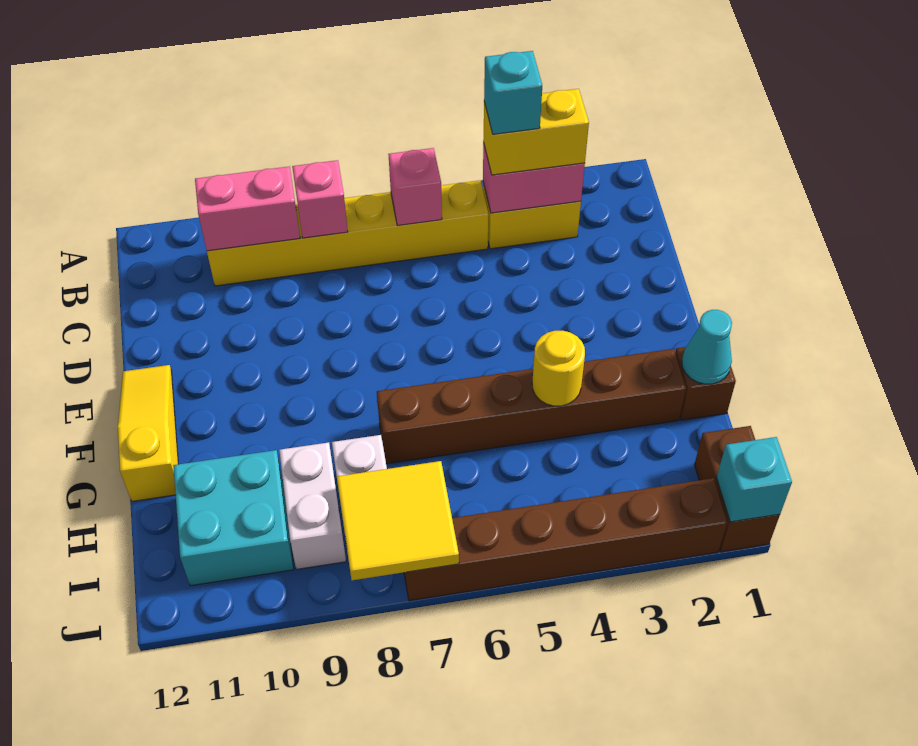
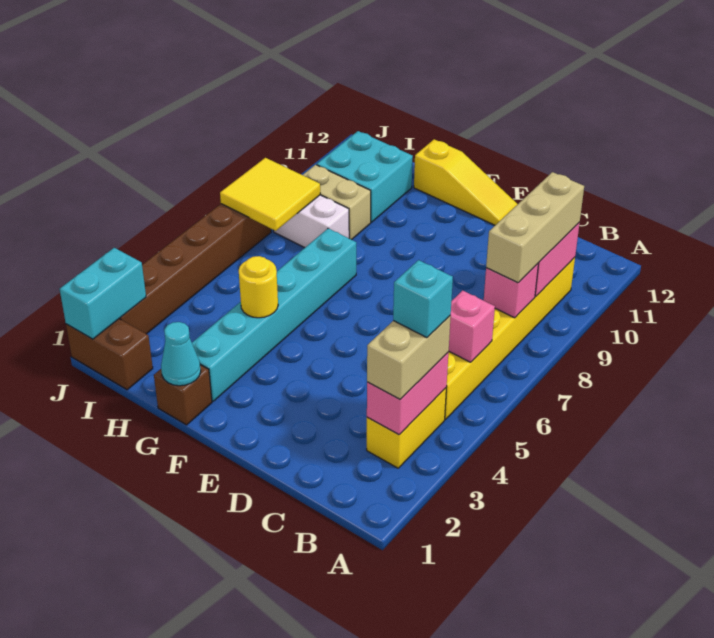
yellow brick B3:B4 level 3 -> tan brick B3:B4 level 3
none -> tan brick B8:B10 level 3
brown brick G2:G7 level 1 -> cyan brick G2:G7 level 1
white brick H9:I9 level 1 -> tan brick H9:I9 level 1
cyan brick J1 level 2 -> cyan brick J1:J2 level 2

